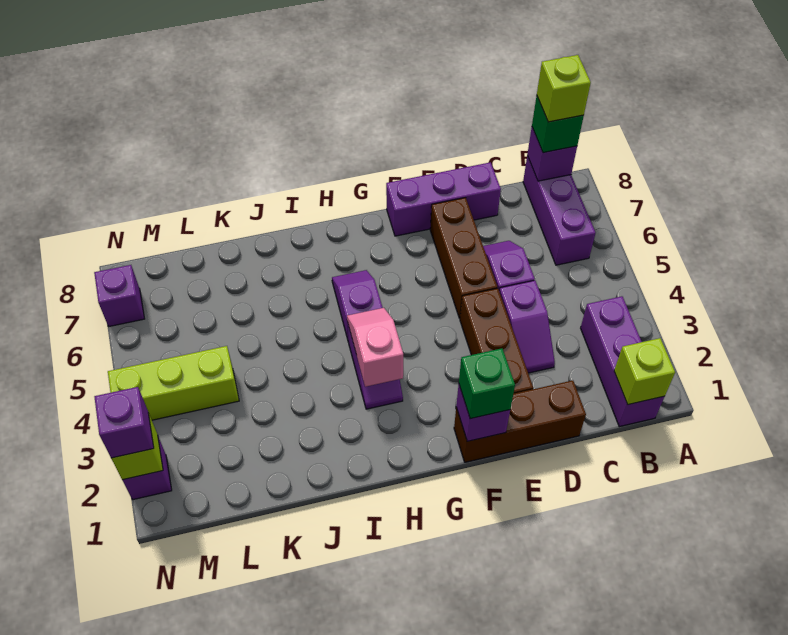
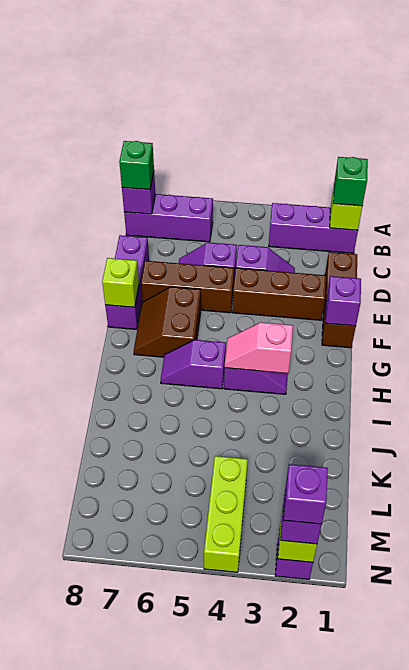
lime brick B8 level 4 -> lime brick F8 level 2
green brick F1 level 3 -> green brick B1 level 3
none -> brown slope F6:G7 level 1 top 6
purple brick N7 level 1 -> purple brick N2 level 4

